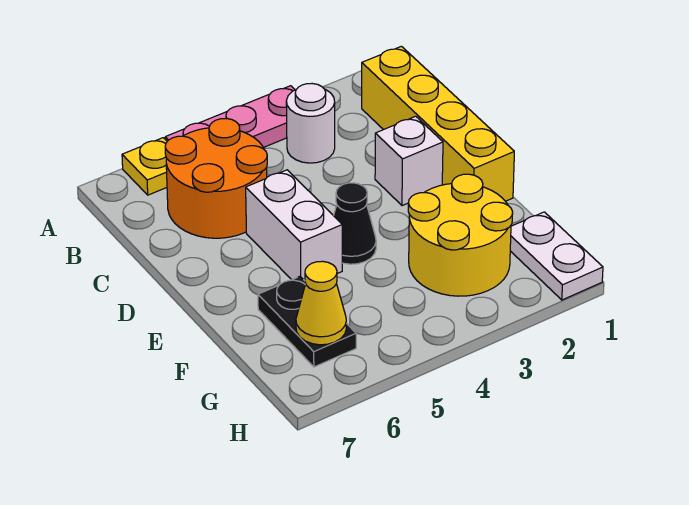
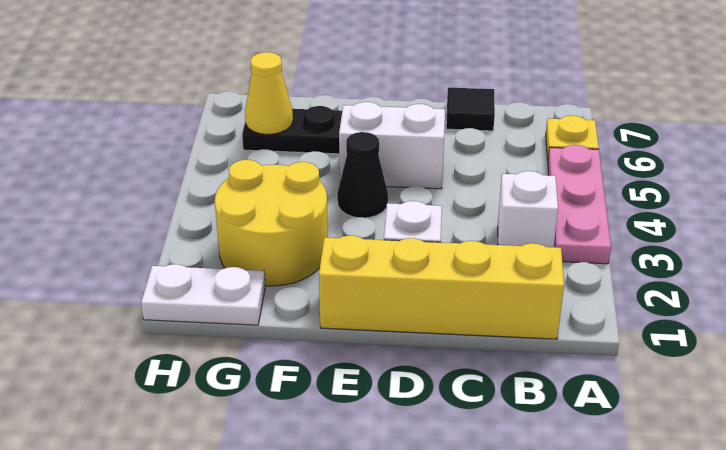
white round brick B3 level 1 -> white brick B3 level 1
orange round brick B5:C6 level 1 -> none
none -> black tile C7 level 1

